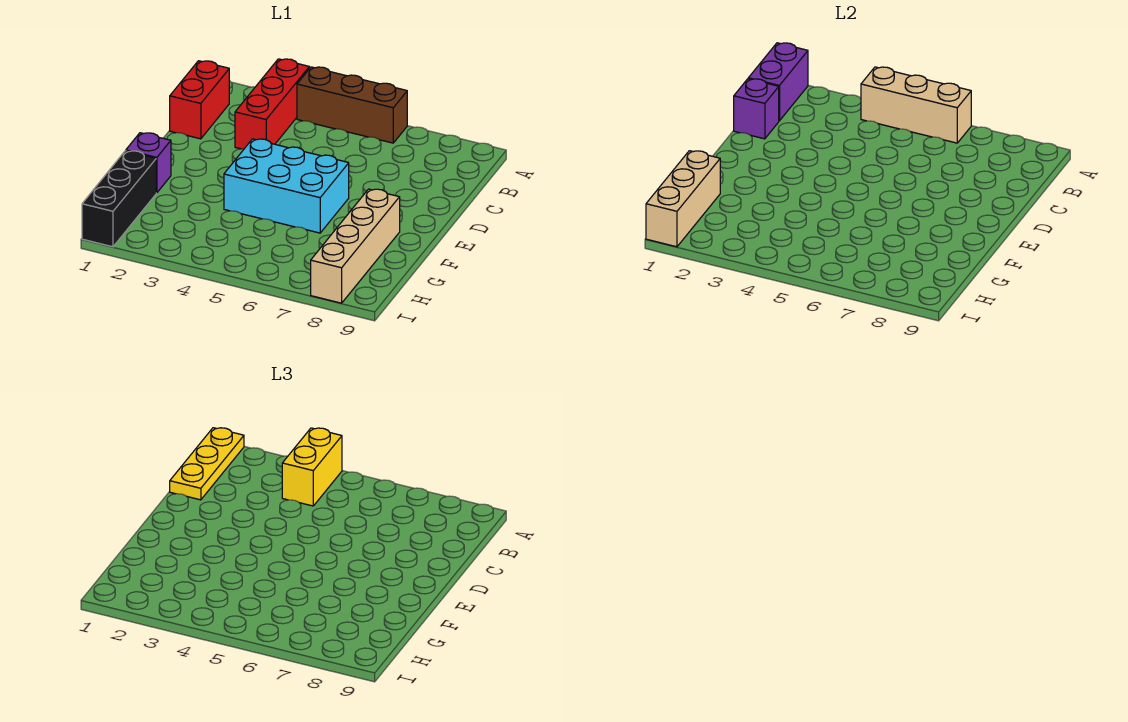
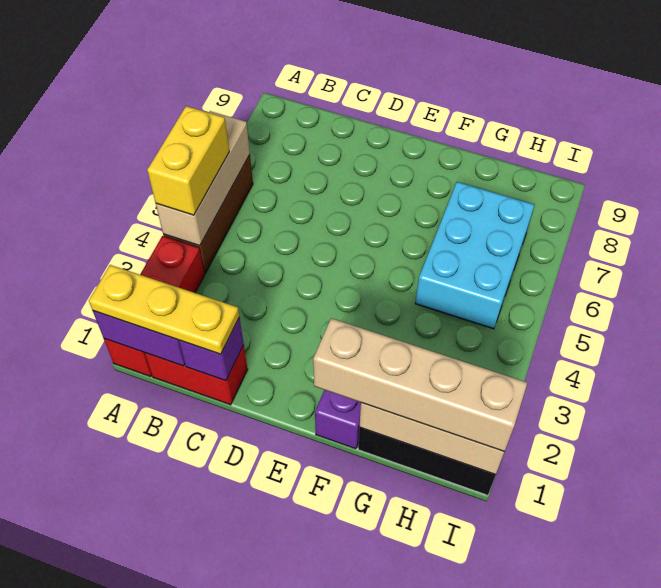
red brick A3:C3 level 1 -> red brick A1:A3 level 1
yellow brick A4:B4 level 3 -> yellow brick A4:A5 level 3
cyan brick E4:F6 level 1 -> cyan brick G5:H7 level 1
tan brick F8:I8 level 1 -> tan brick F1:I1 level 3

